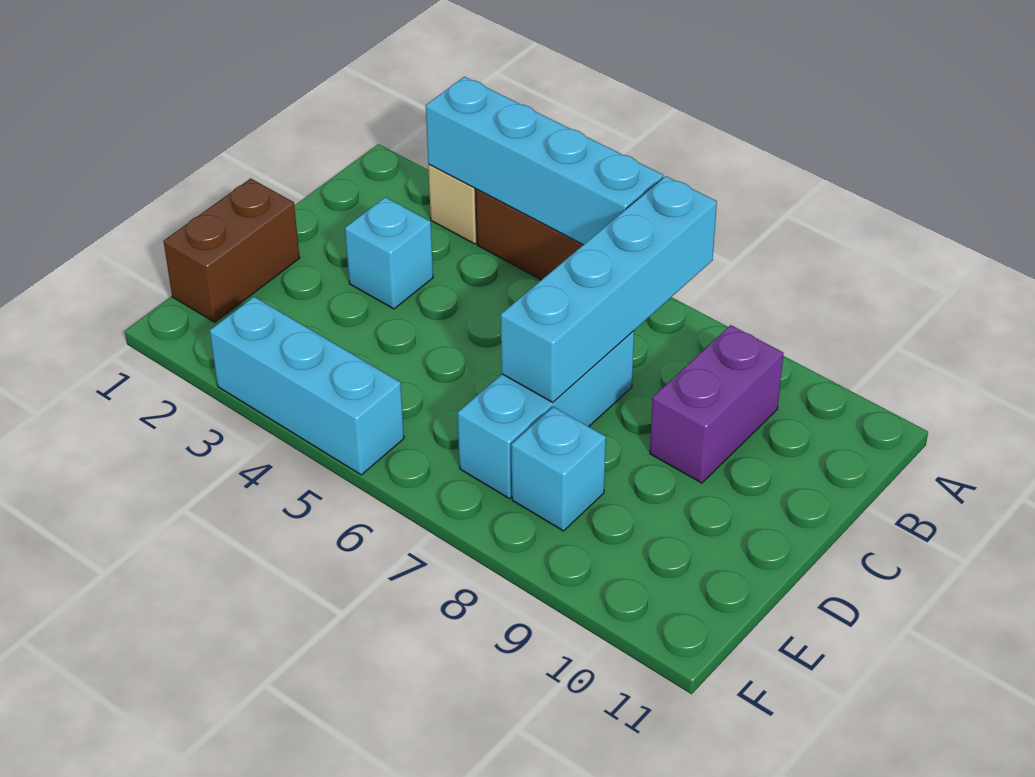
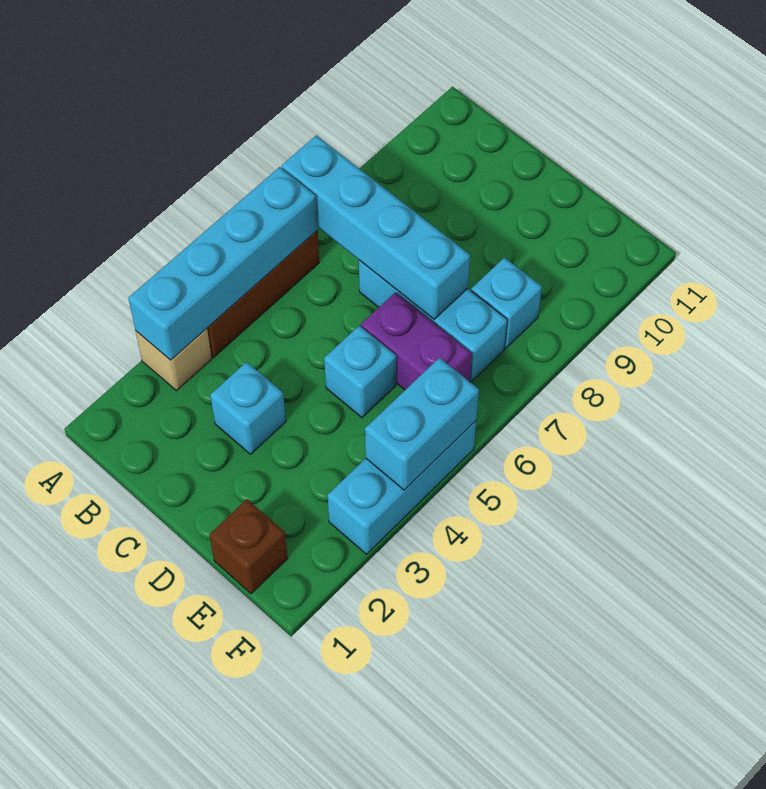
purple brick B9:C9 level 1 -> purple brick D6:E6 level 1
brown brick D1:E1 level 1 -> brown brick E1 level 1
none -> cyan brick D5 level 1
none -> cyan brick F4:F5 level 2

